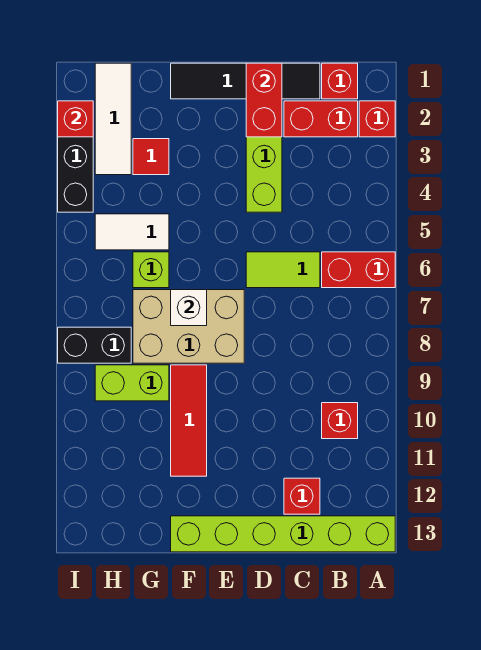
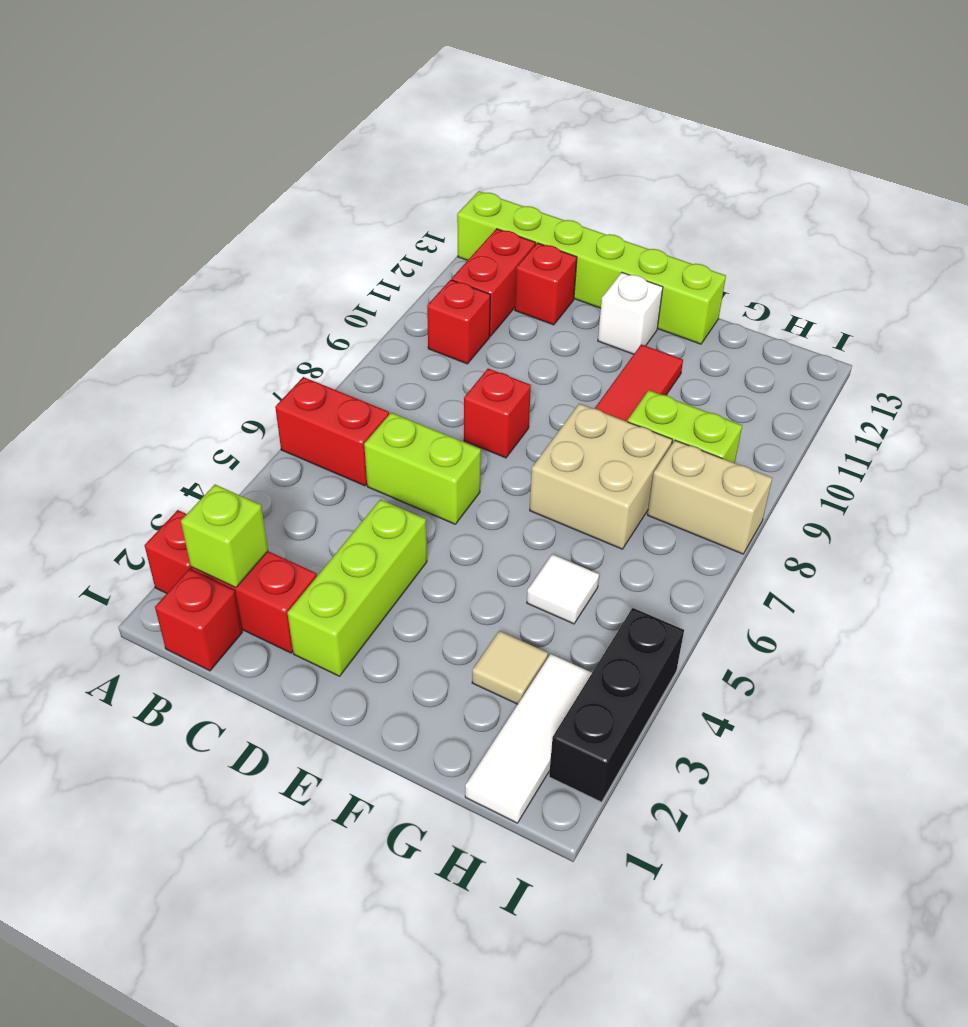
black tile C1:F1 level 1 -> none
lime tile C6:D6 level 1 -> lime brick C6:D6 level 1
red brick D1:D2 level 2 -> red brick B11:B12 level 1
tan brick E7:G8 level 1 -> tan brick F7:G8 level 1
white brick F7 level 2 -> white brick E12 level 1
red tile G3 level 1 -> tan tile G3 level 1
white tile G5:H5 level 1 -> white tile G5 level 1
lime brick G6 level 1 -> lime brick B2 level 2
black brick H8:I8 level 1 -> tan brick H8:I8 level 1
red brick I2 level 2 -> red brick D8 level 1

